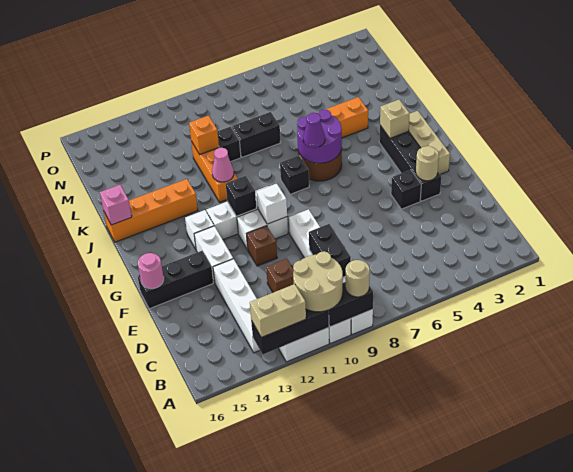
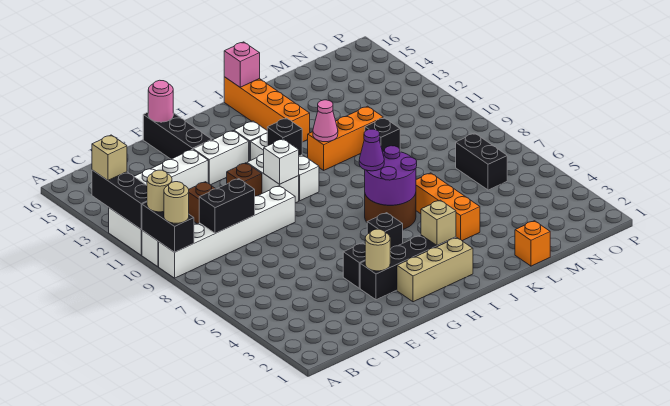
tan round brick A10:B11 level 3 -> tan round brick A10 level 3
tan brick A12:A13 level 3 -> tan brick A13 level 3
black brick I8 level 1 -> black brick H5 level 1
black brick L8:L9 level 1 -> black brick N6:N7 level 1
orange brick L11 level 2 -> orange brick L1 level 1

